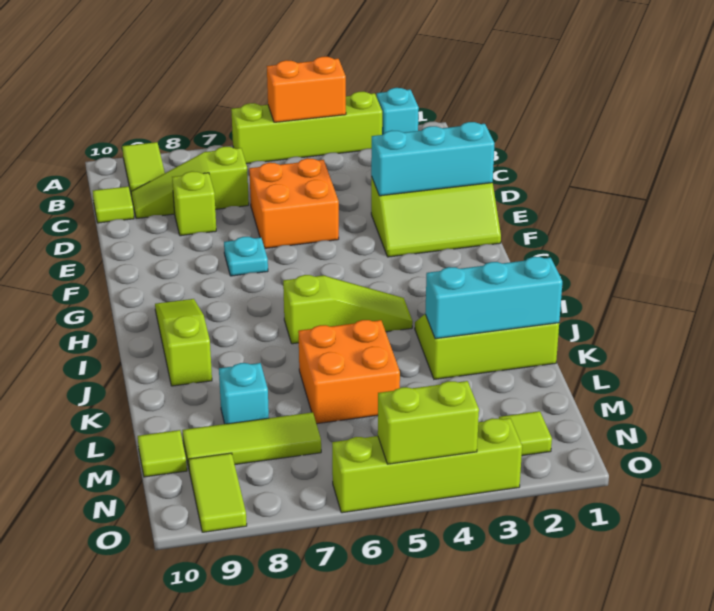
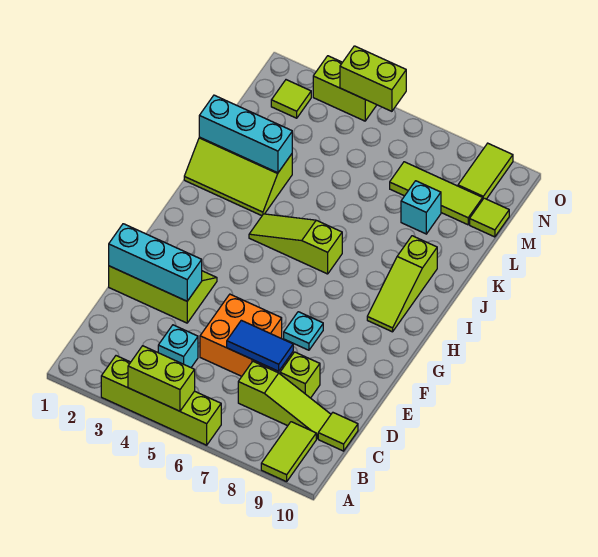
cyan brick A2 level 1 -> cyan brick C4 level 1
orange brick A4:A5 level 2 -> lime brick A4:A5 level 2
none -> blue tile D6:D7 level 2
orange brick K5:L6 level 1 -> none
lime brick O3:O6 level 1 -> lime brick O3:O4 level 1

